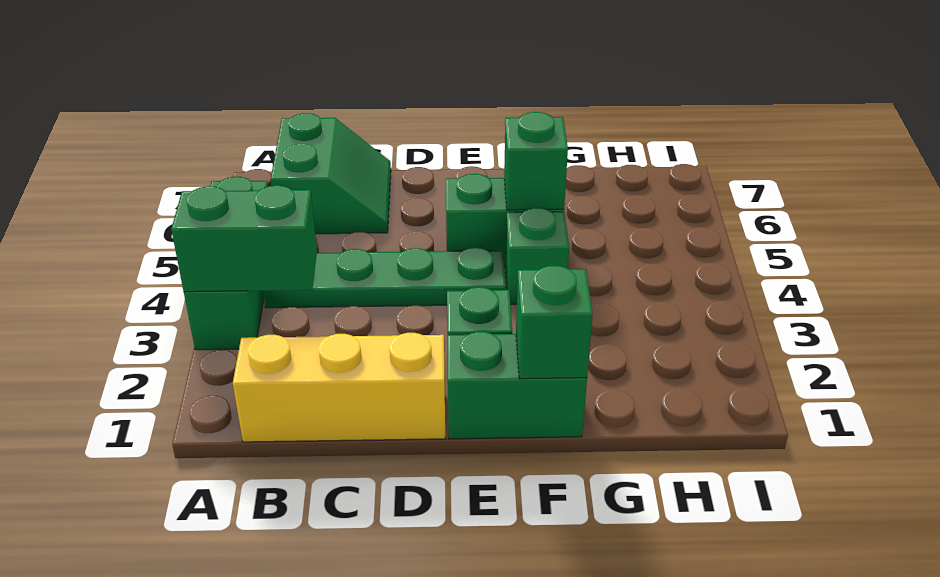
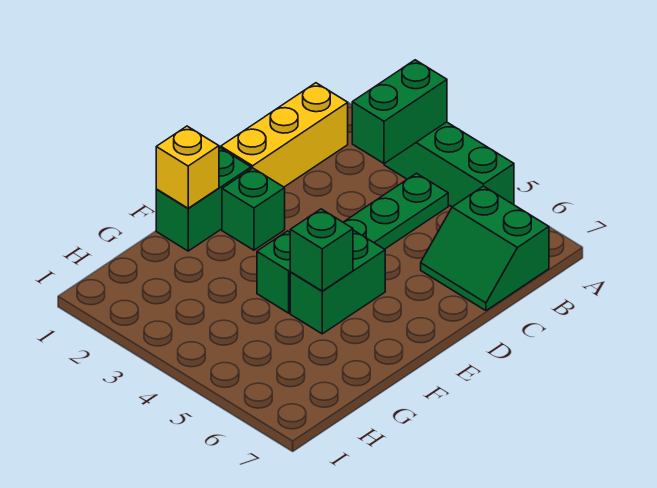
green brick F1 level 2 -> yellow brick F1 level 2

